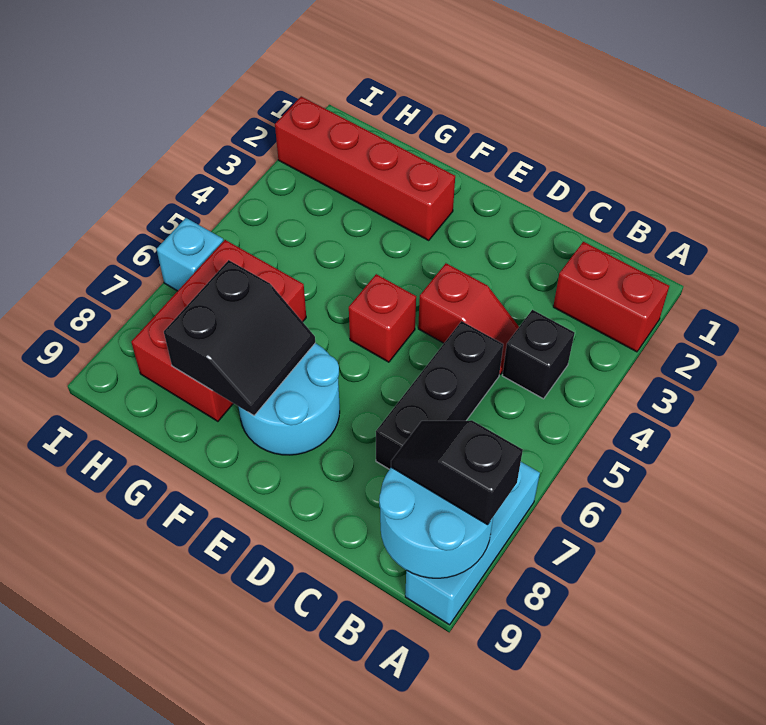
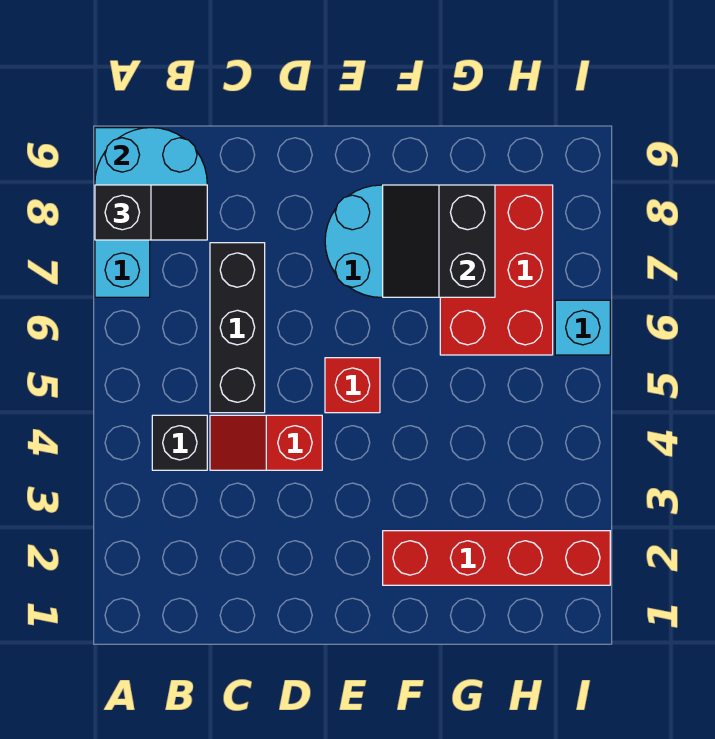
red brick A2:B2 level 1 -> none

